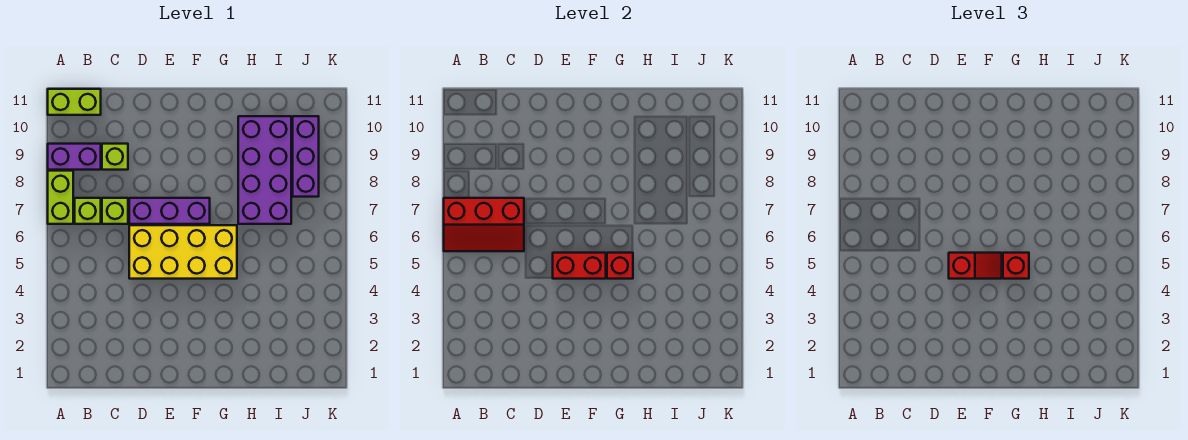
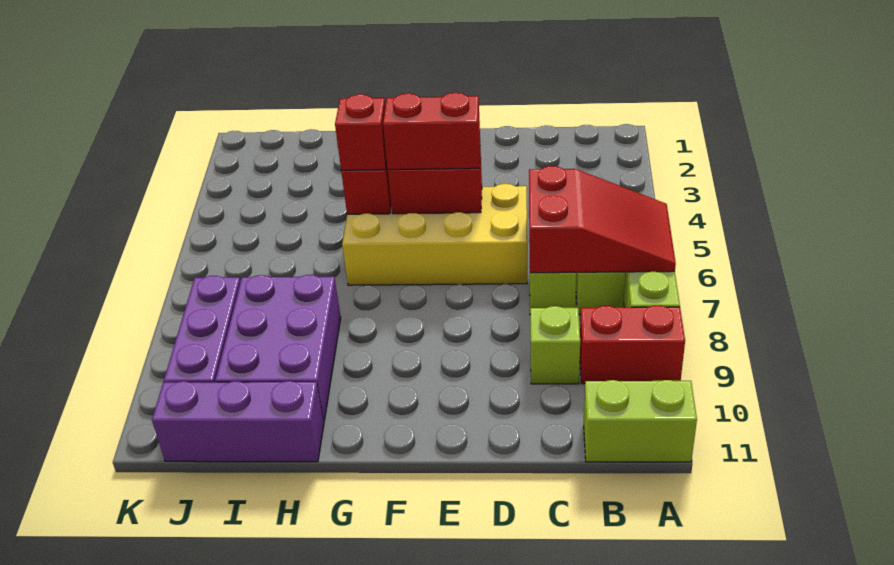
red slope A6:C7 level 2 top 7 -> red slope A6:C7 level 2 top C
purple brick A9:B9 level 1 -> red brick A9:B9 level 1
purple brick D7:F7 level 1 -> purple brick H11:J11 level 1
red slope E5:F5 level 3 top E -> red brick E5:F5 level 3
purple brick H7:I10 level 1 -> purple brick H8:I10 level 1

